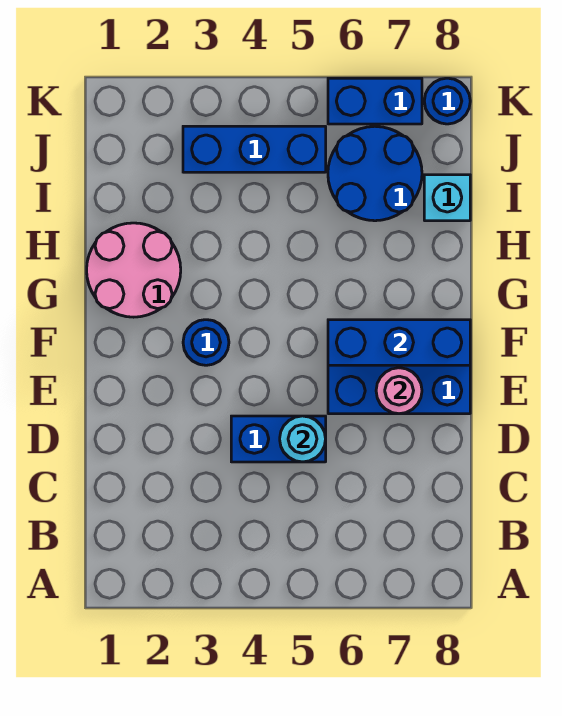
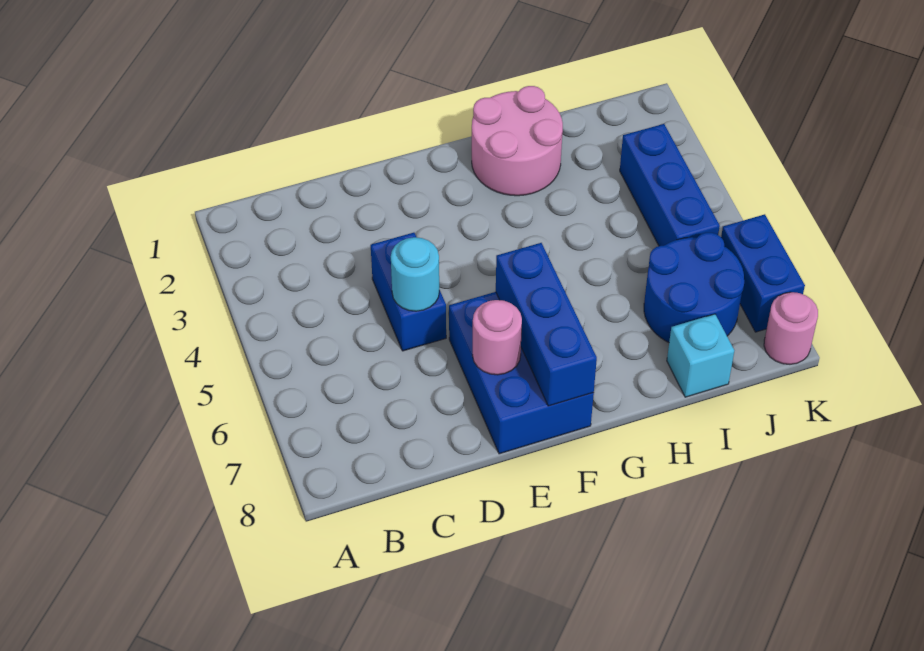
blue round brick F3 level 1 -> none
blue round brick K8 level 1 -> pink round brick K8 level 1

